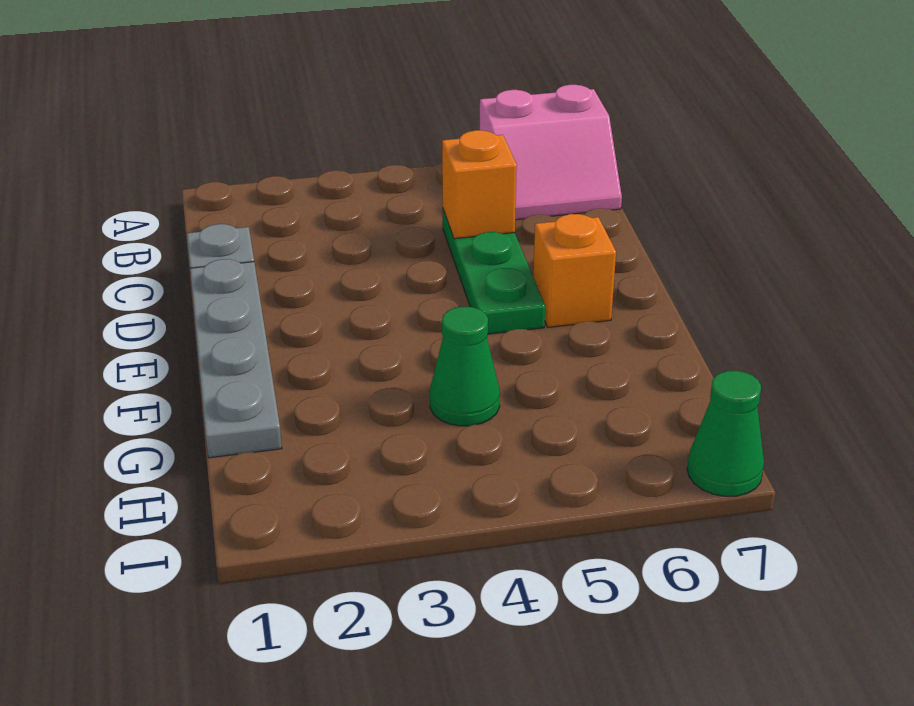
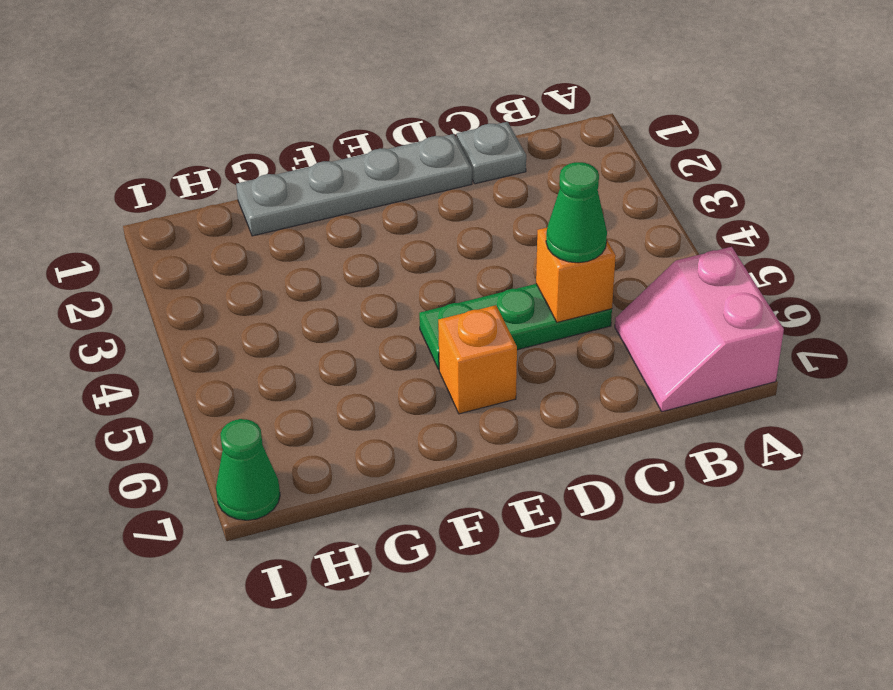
green cone G4 level 1 -> green cone C5 level 3

